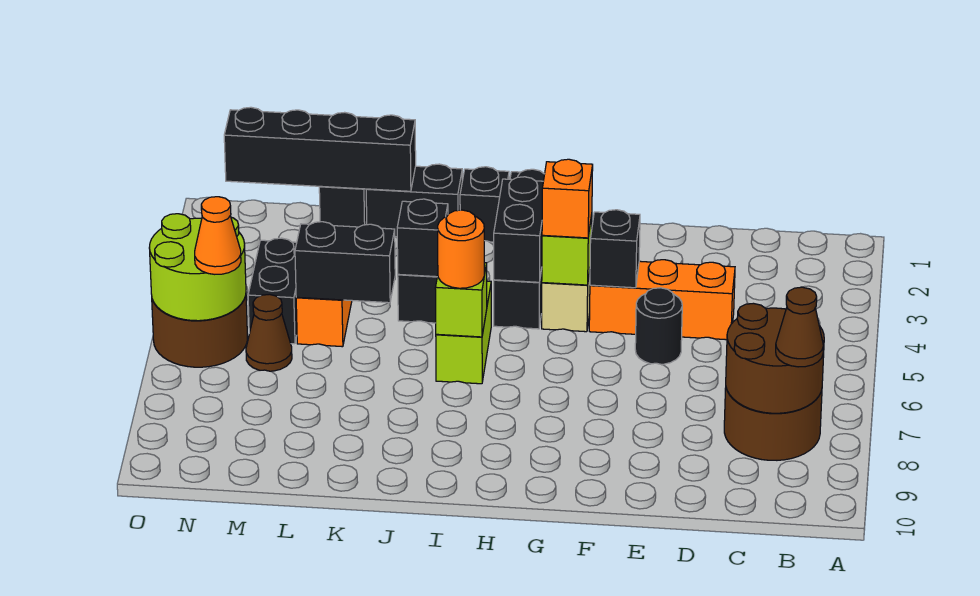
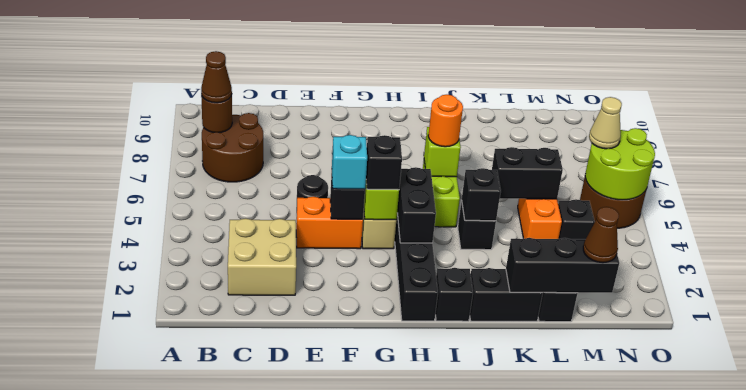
brown round brick B7:C8 level 2 -> brown round brick B8 level 2
none -> tan brick C2:D3 level 1
orange brick D4:F4 level 1 -> orange brick E4:F4 level 1
none -> cyan brick F4 level 3
orange brick G4 level 3 -> black brick G4 level 3
black brick K1:N1 level 2 -> black brick K1:M1 level 2
black brick M4:M5 level 1 -> black brick M4 level 1
brown cone M6 level 1 -> brown cone M1 level 3
orange cone N6 level 3 -> tan cone N6 level 3

